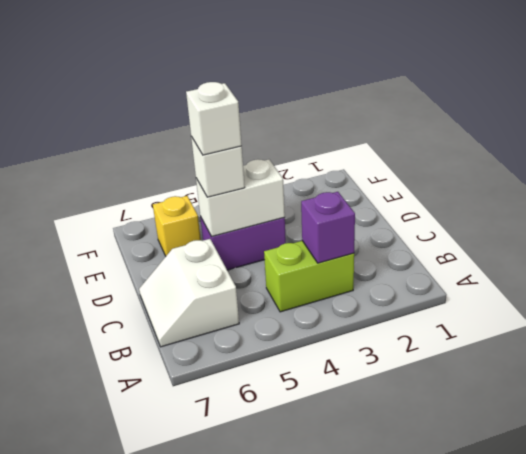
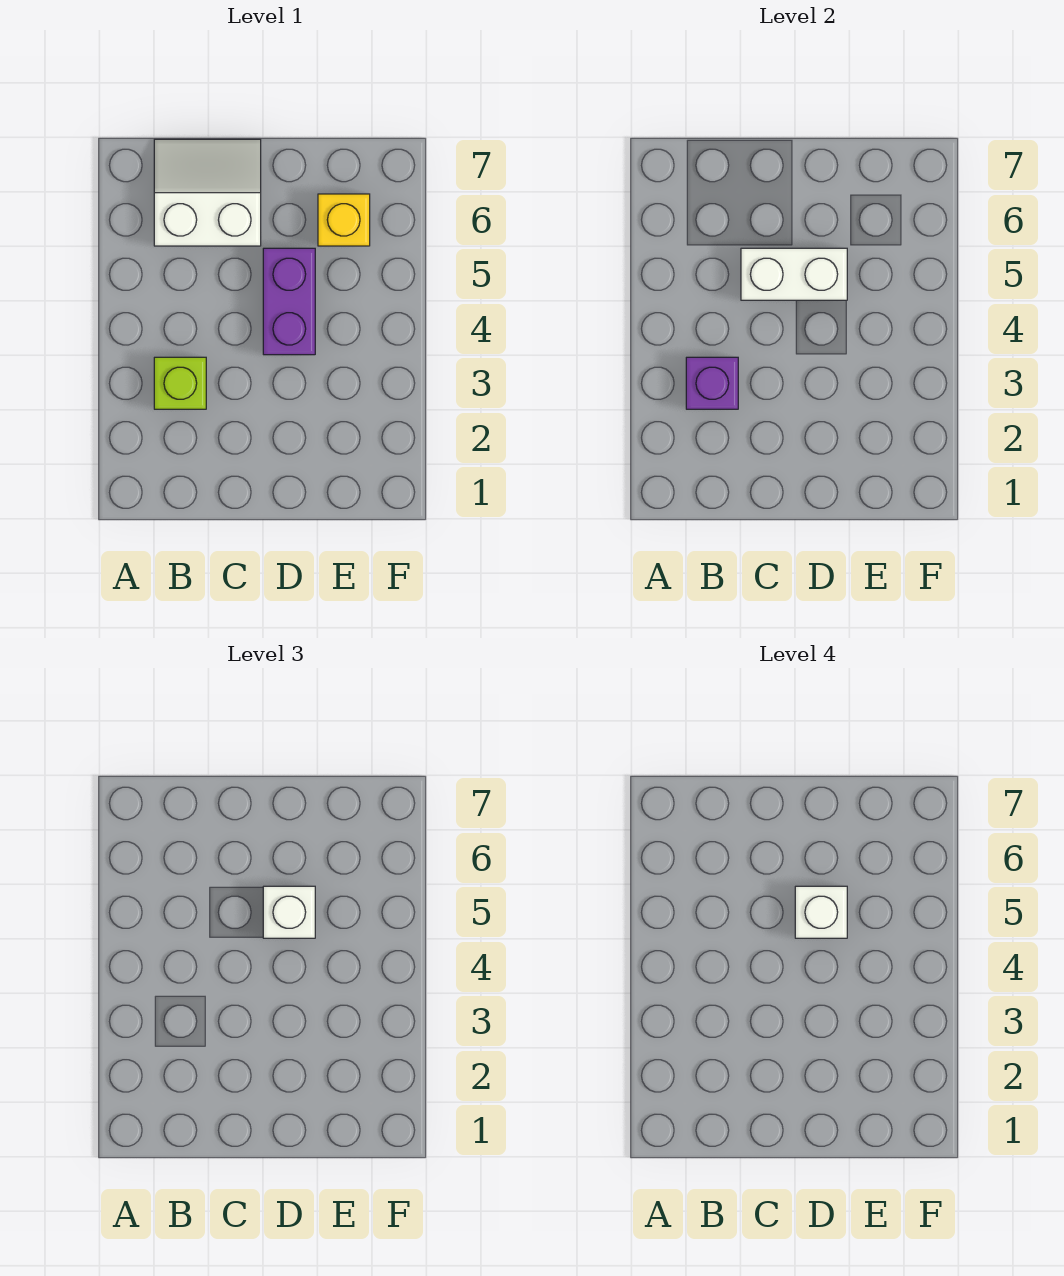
lime brick B3:B4 level 1 -> lime brick B3 level 1
white brick D4:D5 level 2 -> white brick C5:D5 level 2

